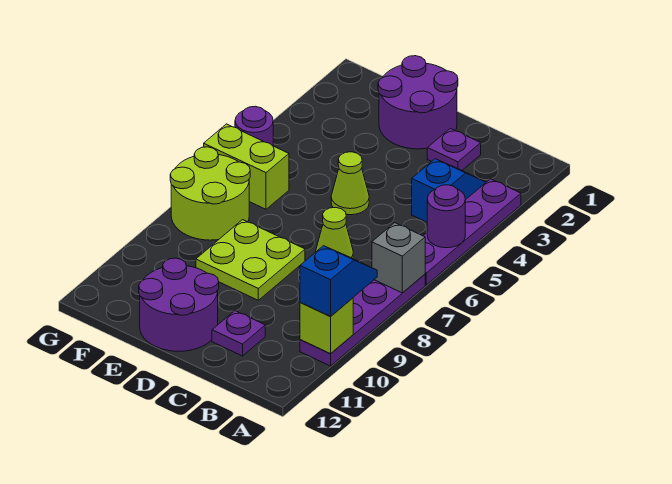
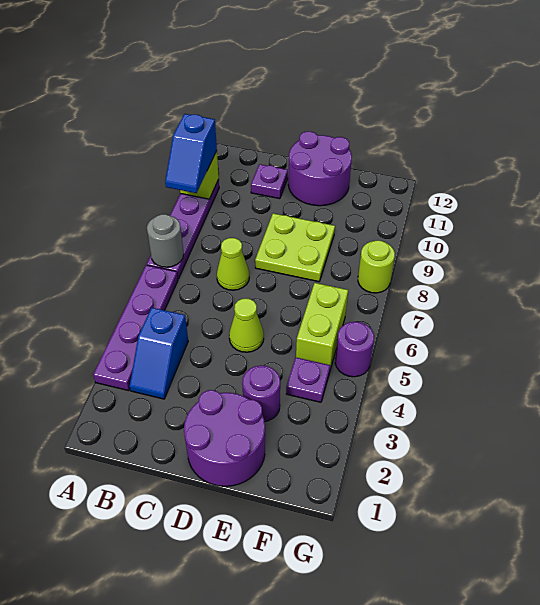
purple round brick A5 level 2 -> purple round brick E3 level 1
grey brick A7 level 2 -> grey round brick A7 level 2
purple plate C2 level 1 -> purple plate F4 level 1
lime brick F6:G6 level 1 -> lime brick F5:F6 level 1
lime round brick F7:G8 level 1 -> lime round brick G8 level 1

